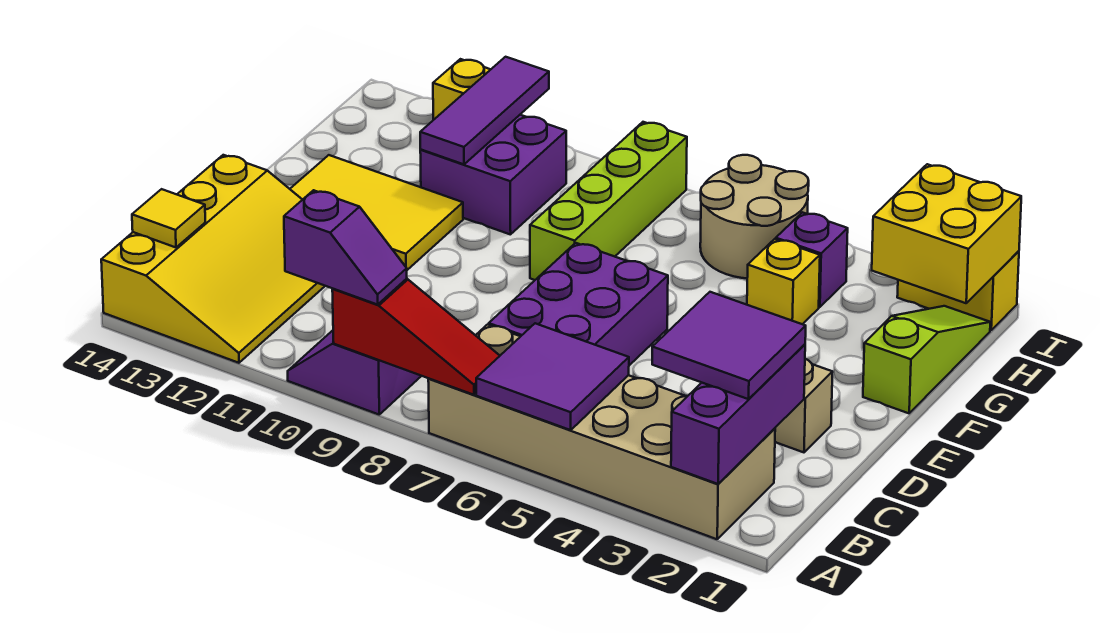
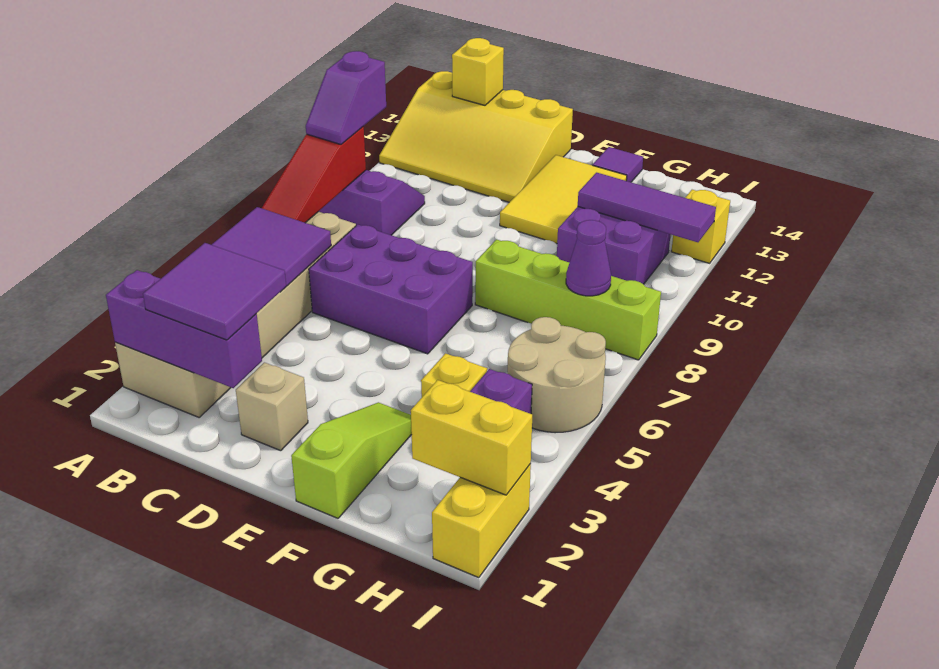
yellow tile B14 level 2 -> yellow brick B14 level 2
lime slope F1:H1 level 1 top F -> lime slope F1:F3 level 1 top 1
none -> purple tile F14 level 1
yellow brick H1:I2 level 2 -> yellow brick H2:I2 level 2
none -> purple cone H8 level 2

